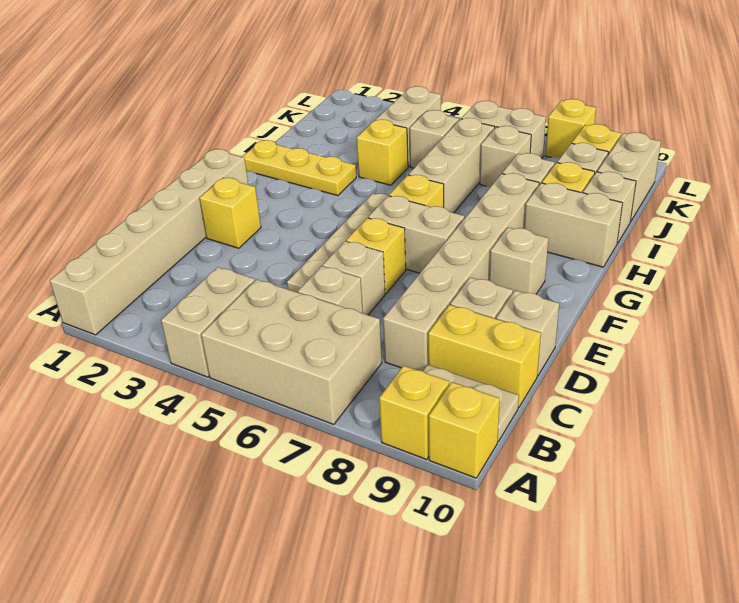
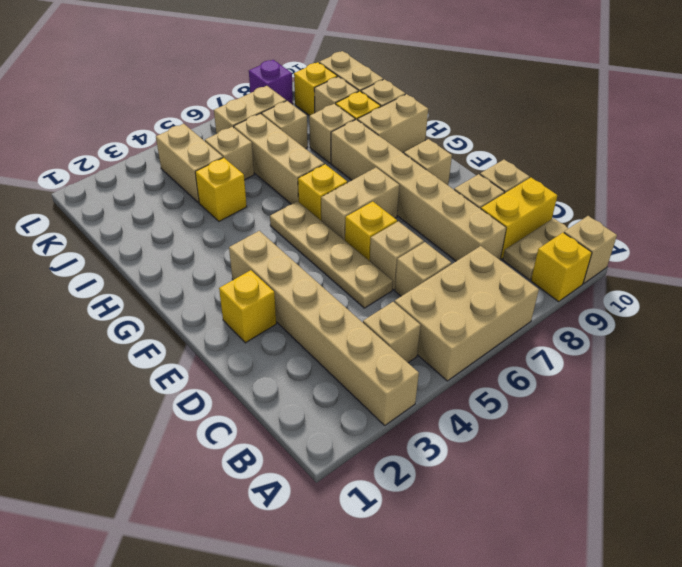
tan brick A1:F1 level 1 -> tan brick A3:F3 level 1
tan brick A4:B4 level 1 -> tan brick B4 level 1
yellow brick A10 level 1 -> tan brick A10 level 1
yellow plate H1:H3 level 1 -> none
yellow brick L8 level 1 -> purple brick L8 level 1

